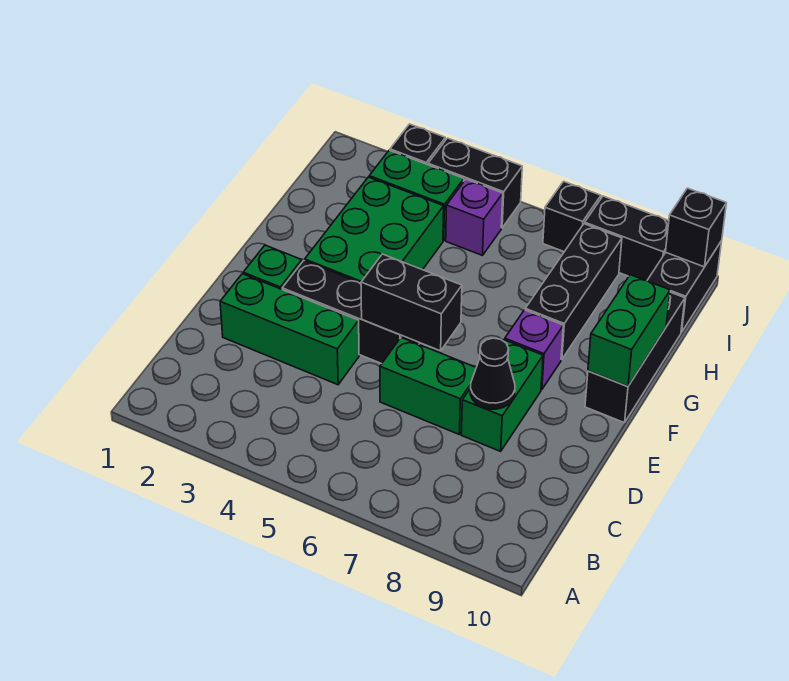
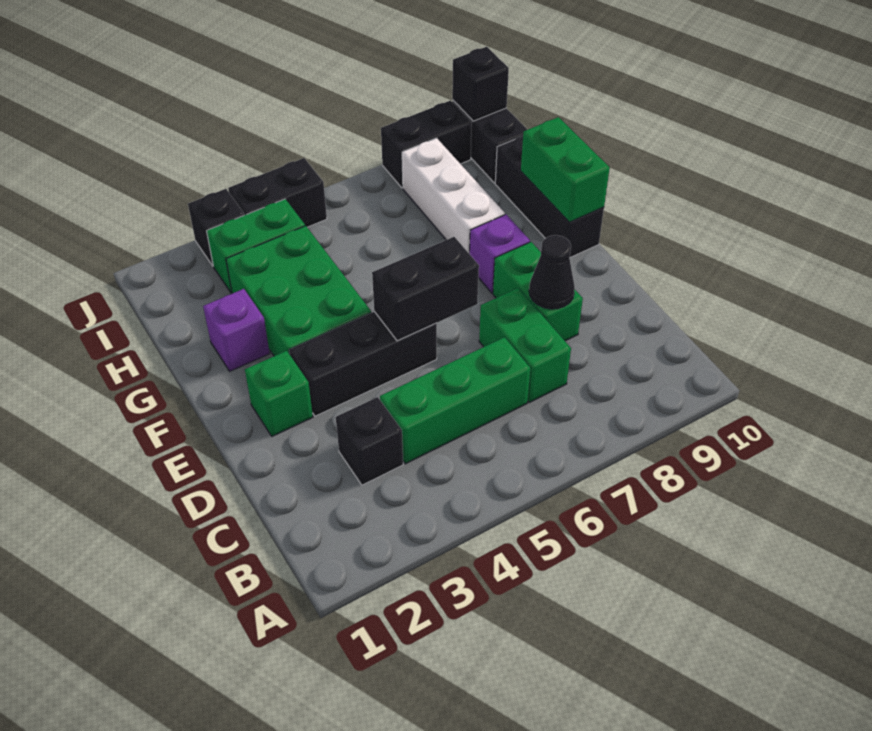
green brick D2:D4 level 1 -> green brick C4:C6 level 1
green brick D6:D7 level 1 -> green brick C7:D7 level 1
black brick G8:I8 level 1 -> white brick G8:I8 level 1
purple brick I5 level 1 -> purple brick G2 level 1
black brick J7 level 1 -> black brick C3 level 1

